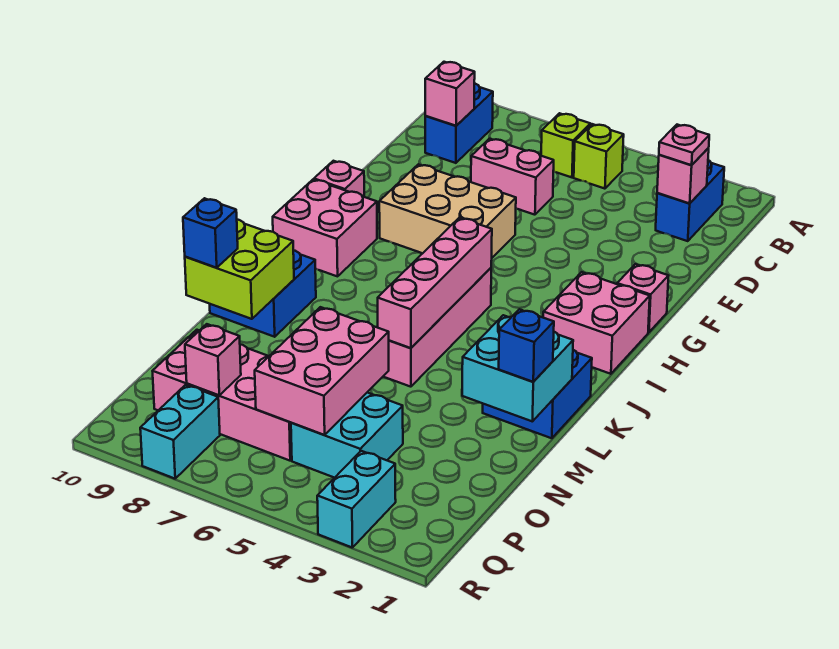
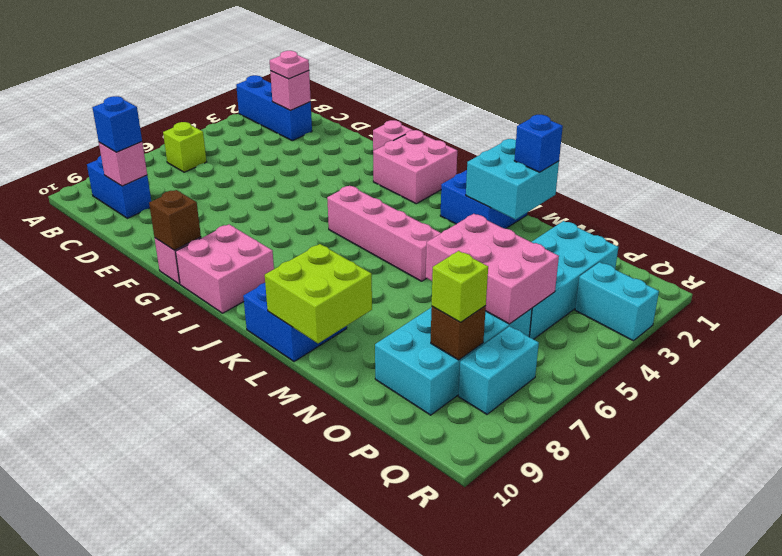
blue brick B2:C2 level 1 -> blue brick A2:C2 level 1
lime brick B5 level 1 -> lime brick P8 level 3
pink brick D6:D7 level 1 -> none
tan brick F6:G8 level 1 -> none
none -> brown brick G10 level 2
pink brick I5:L5 level 2 -> none
blue brick M10 level 3 -> blue brick C9 level 3
cyan brick O4:P5 level 1 -> cyan brick O2:P5 level 1
pink brick O6:P9 level 1 -> cyan brick O6:P9 level 1
pink brick P8 level 2 -> brown brick P8 level 2
cyan brick Q8:R8 level 1 -> cyan brick Q7:Q8 level 1

